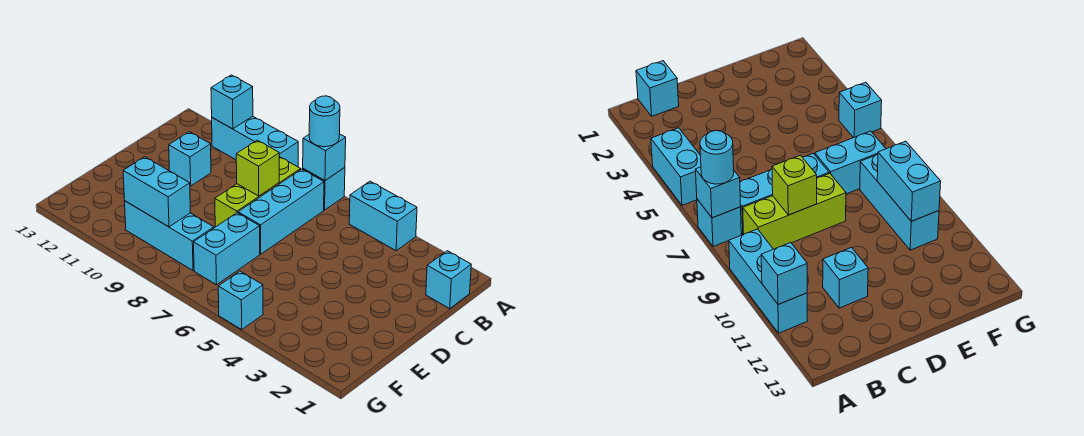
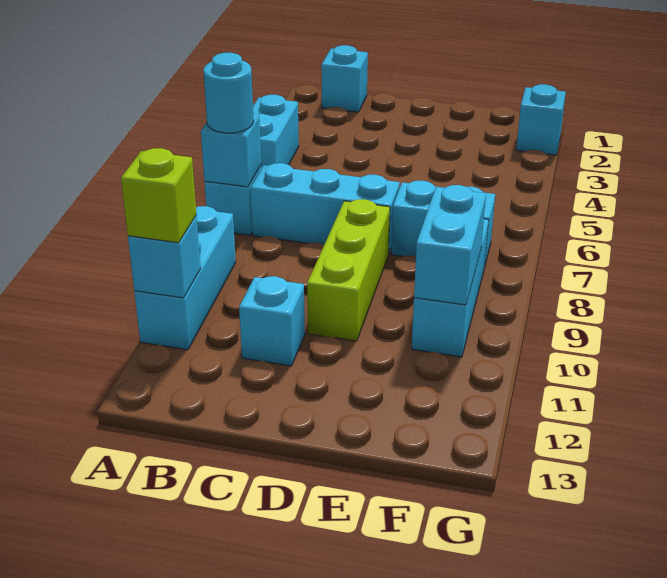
lime brick B8:D8 level 1 -> lime brick D8:D10 level 1
lime brick C8 level 2 -> lime brick A11 level 3
cyan brick G5 level 1 -> cyan brick G2 level 1

